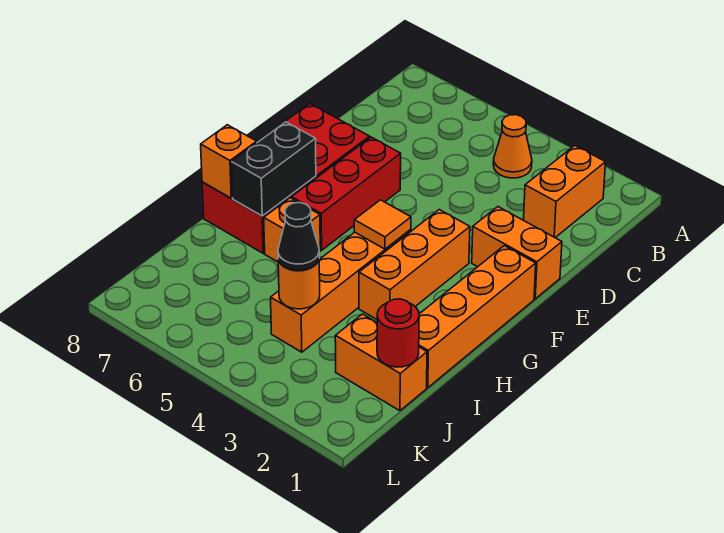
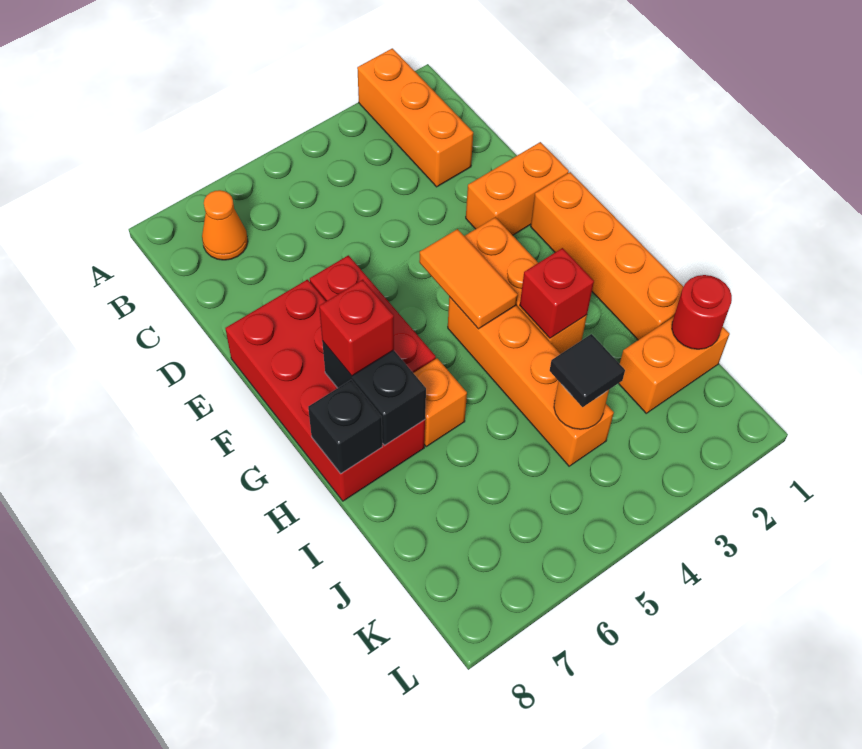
orange brick B2:C2 level 1 -> orange brick A2:C2 level 1
orange cone B4 level 1 -> orange cone B7 level 1
orange tile G4 level 2 -> orange tile F4:G4 level 2
none -> red brick G7 level 3
none -> red brick H3 level 2
orange brick H8 level 2 -> black brick H8 level 2
black cone J4 level 3 -> black tile J4 level 3

